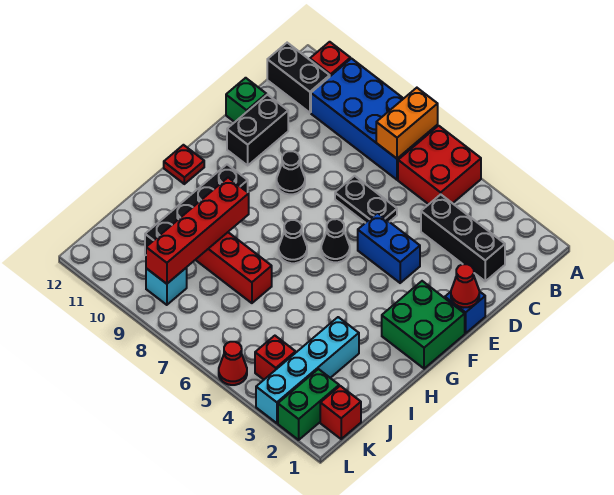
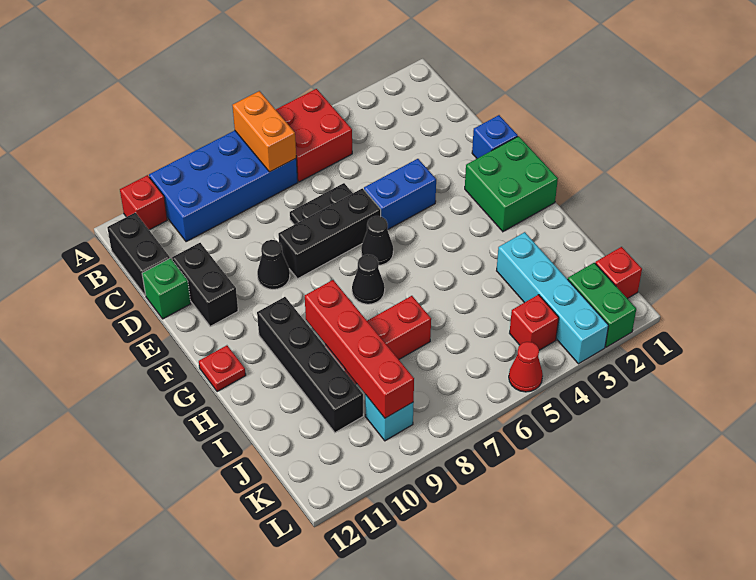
black brick B11:B12 level 1 -> black brick B12:C12 level 1
black brick C2:C4 level 1 -> black brick E6:E8 level 1
red cone E1 level 2 -> none

